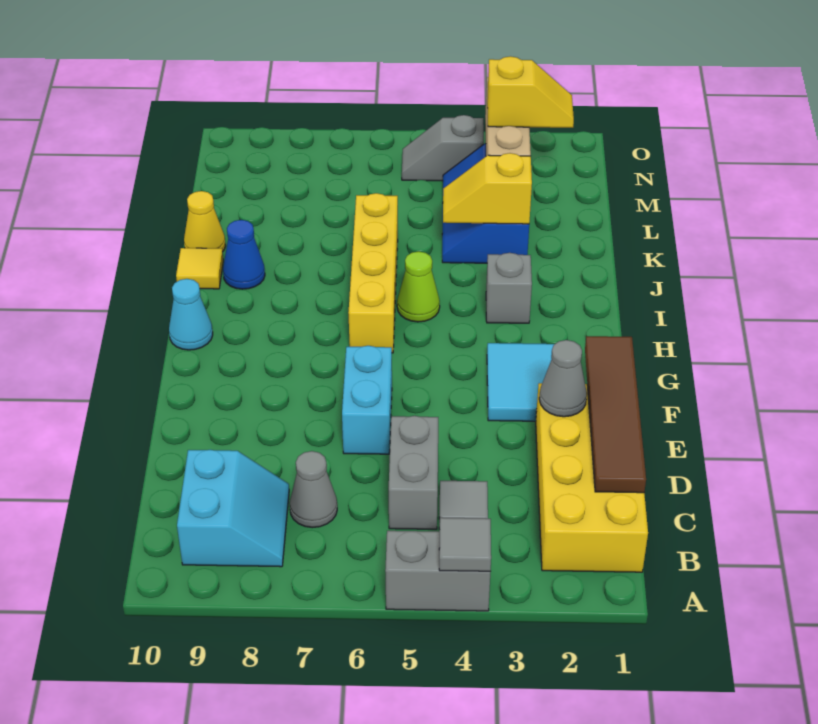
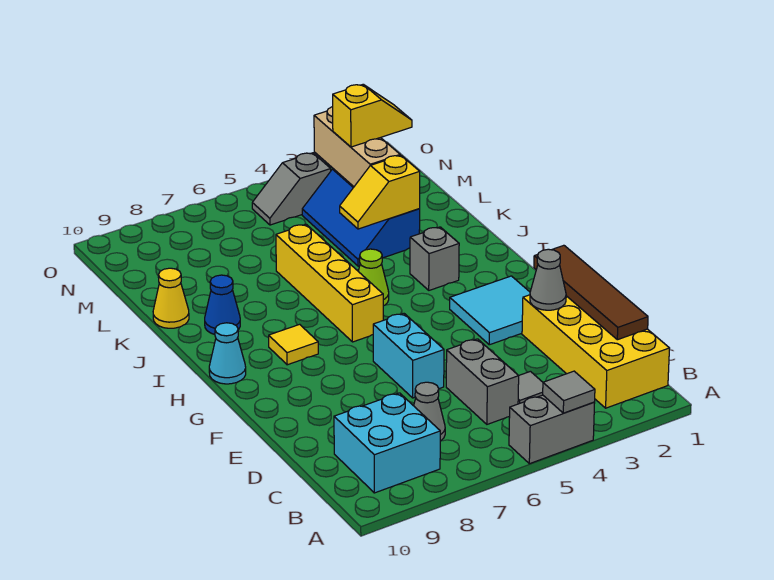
cyan slope B8:C9 level 1 top 9 -> cyan brick B8:C9 level 1
yellow tile J10 level 1 -> yellow tile H8 level 1

